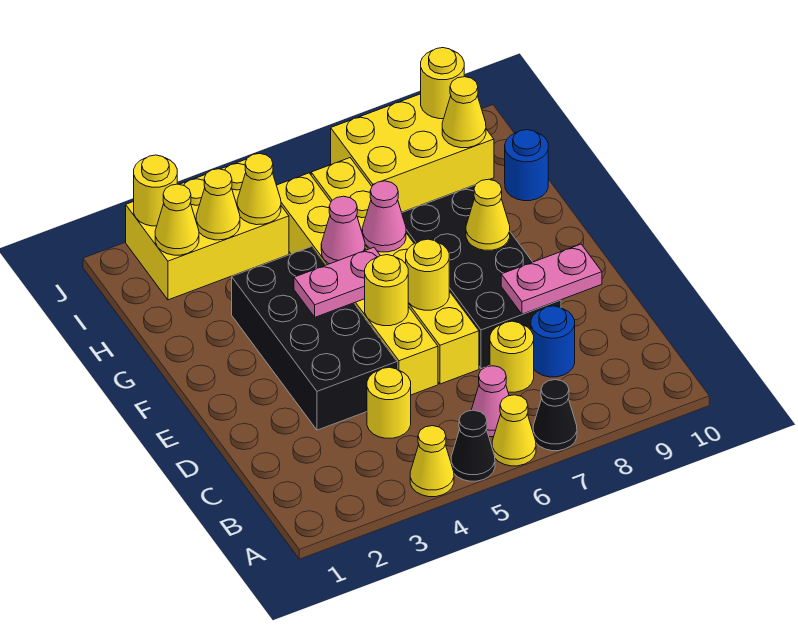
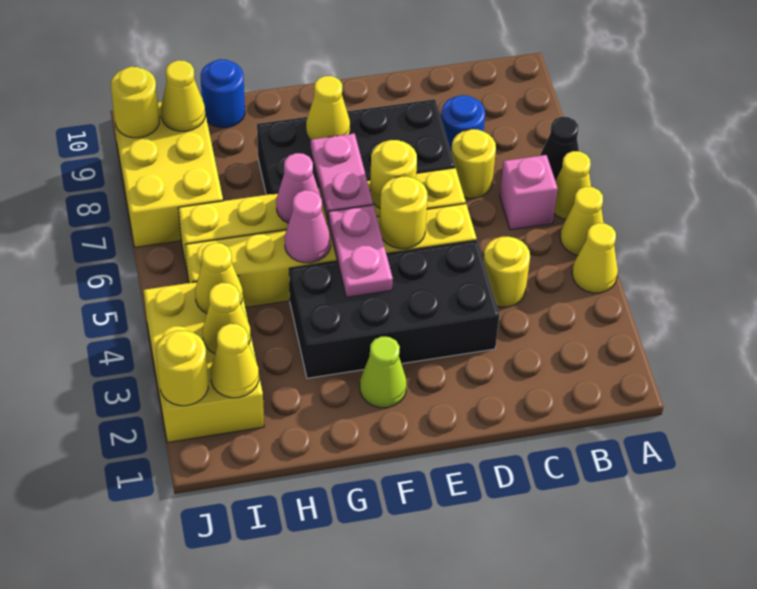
black cone A5 level 1 -> yellow cone A5 level 1
pink cone B6 level 1 -> pink brick B6 level 1
pink plate D8:D9 level 2 -> pink plate F6:F7 level 2
none -> lime cone F2 level 1

